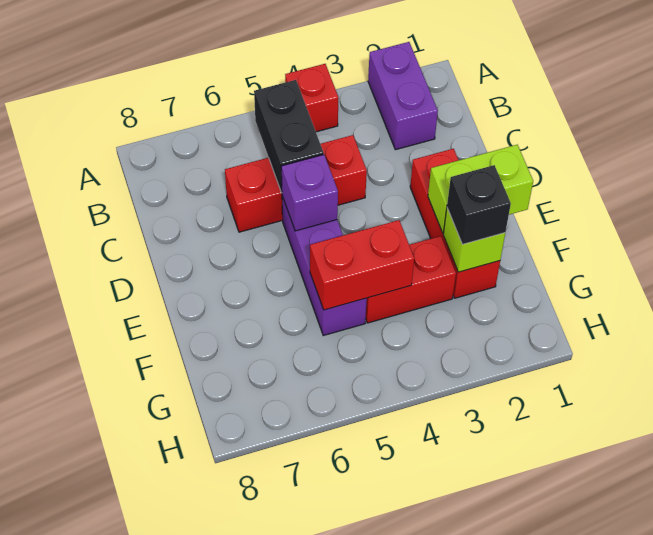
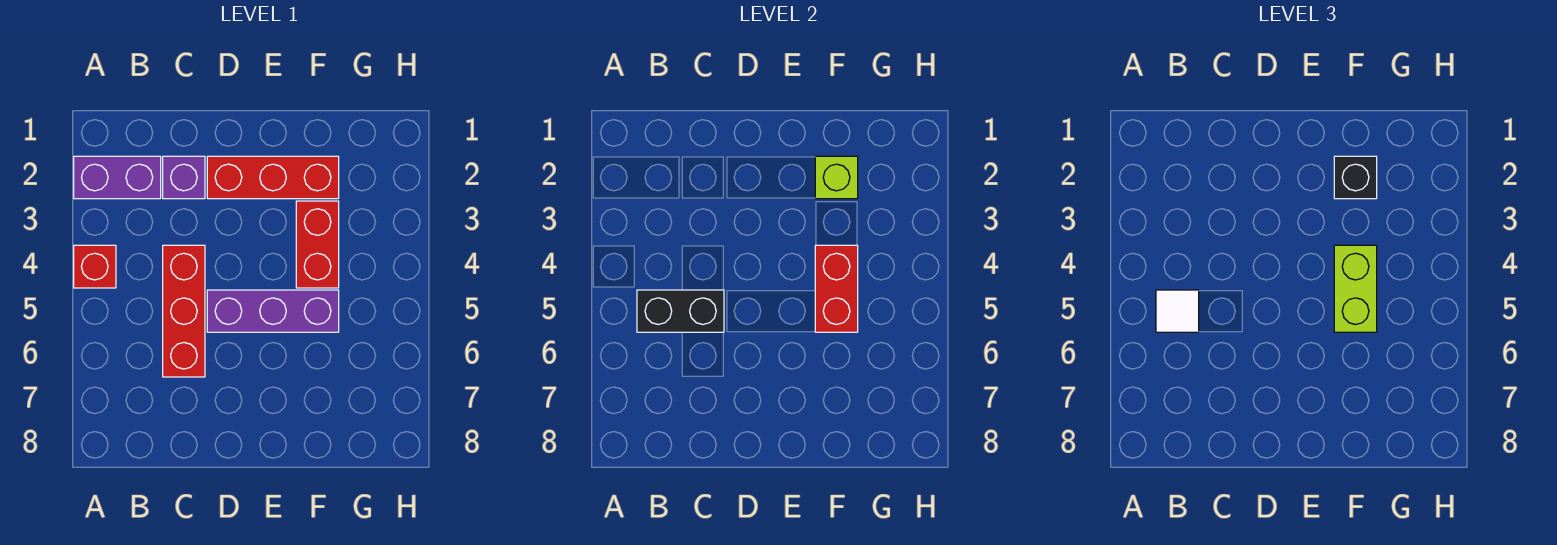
none -> white tile B5 level 3
purple brick D5 level 2 -> purple brick C2 level 1
lime brick E1:E2 level 2 -> lime brick F4:F5 level 3

